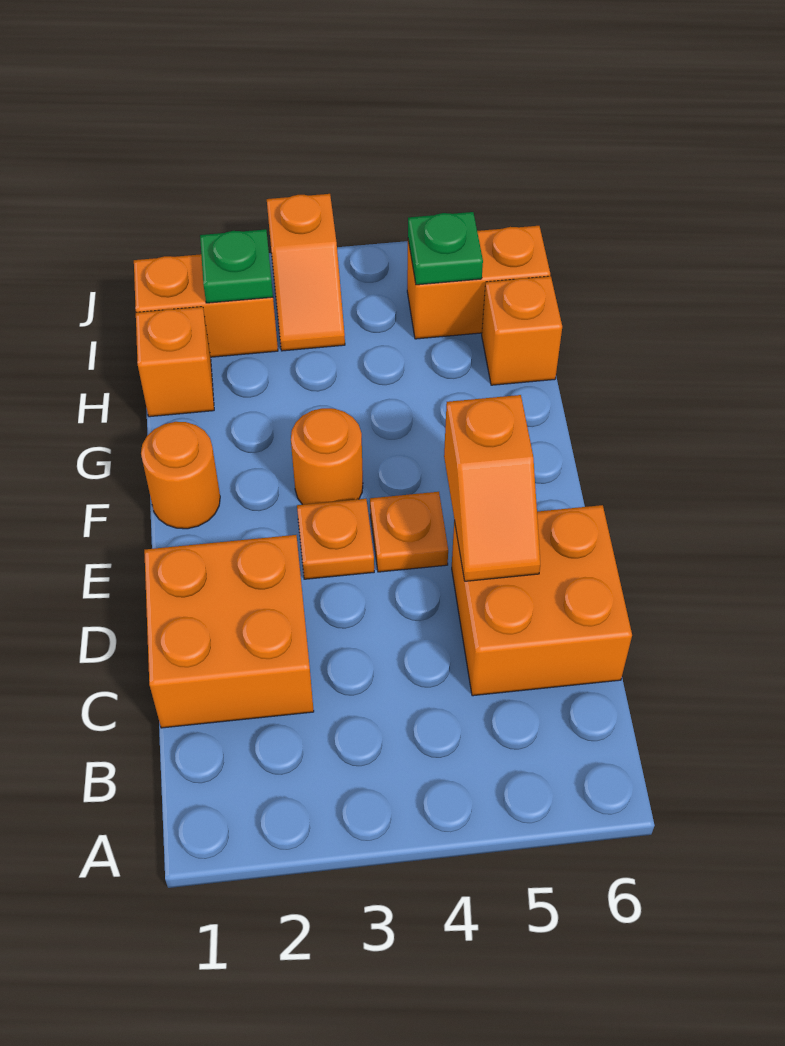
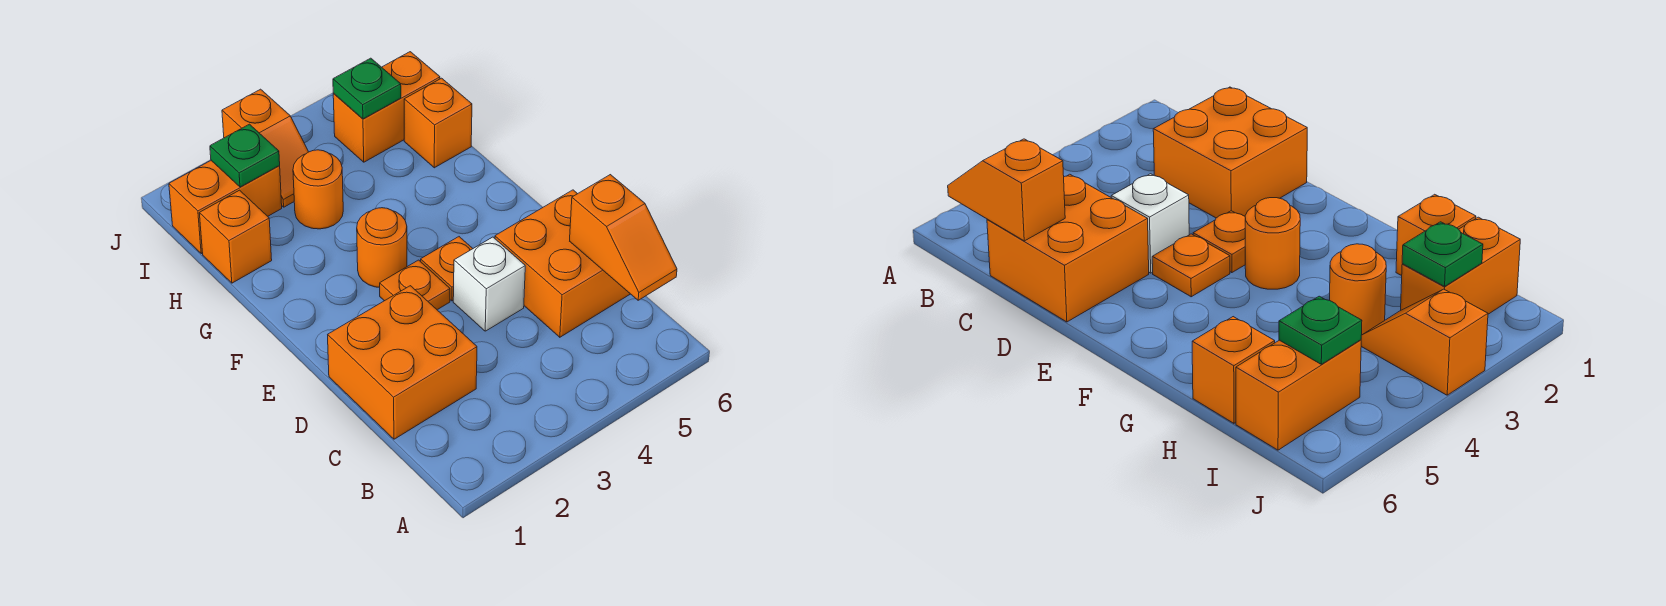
none -> white brick D4 level 1
orange slope D5:E5 level 2 top E -> orange slope B6:C6 level 2 top C
orange round brick F1 level 1 -> orange round brick H3 level 1

